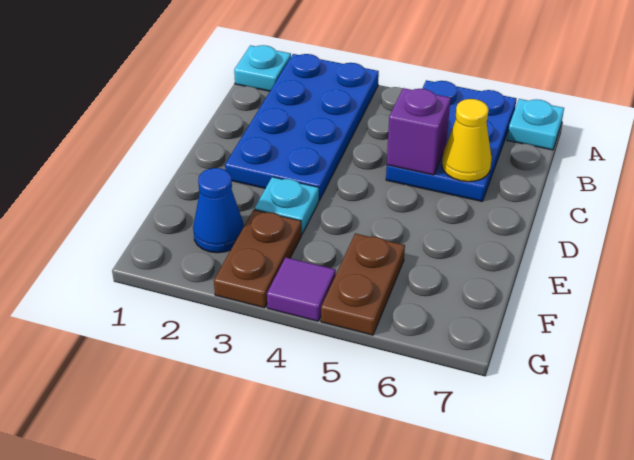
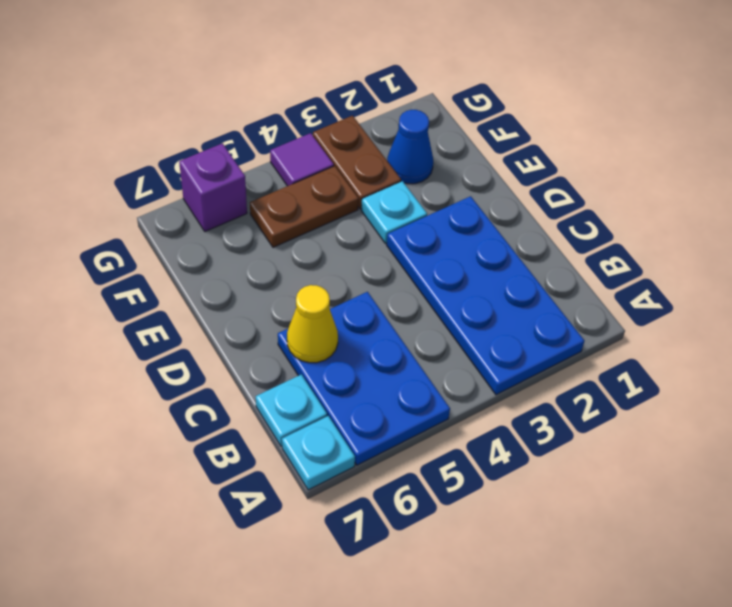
cyan plate A1 level 1 -> cyan plate B7 level 1
purple brick C5 level 2 -> purple brick G6 level 1
brown plate F5:G5 level 1 -> brown plate F4:F5 level 1

